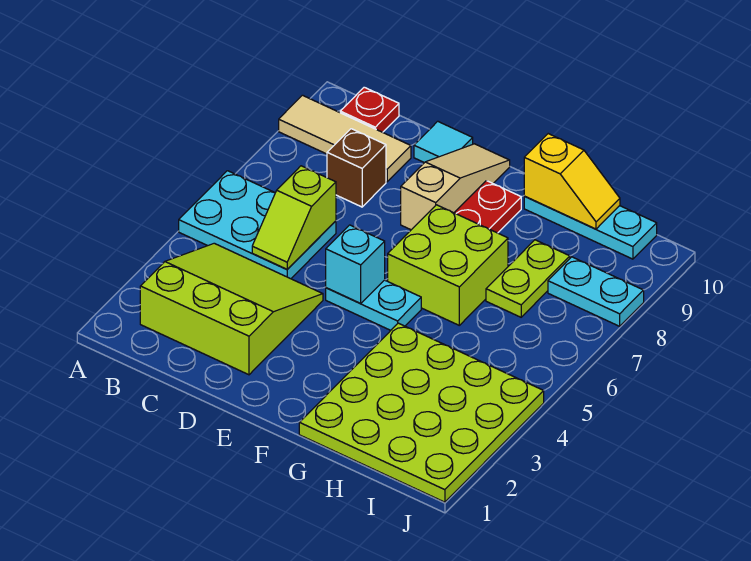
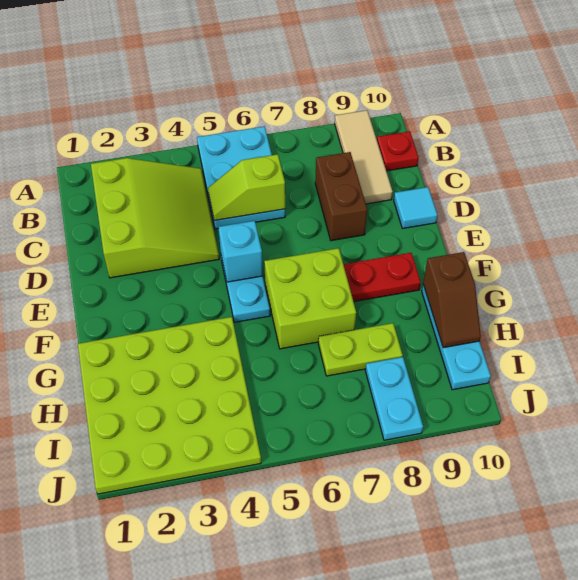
brown brick C8 level 1 -> brown brick C8:D8 level 1
tan slope E8:E10 level 1 top 8 -> none
yellow slope G10:H10 level 2 top G -> brown slope G10:H10 level 2 top G

